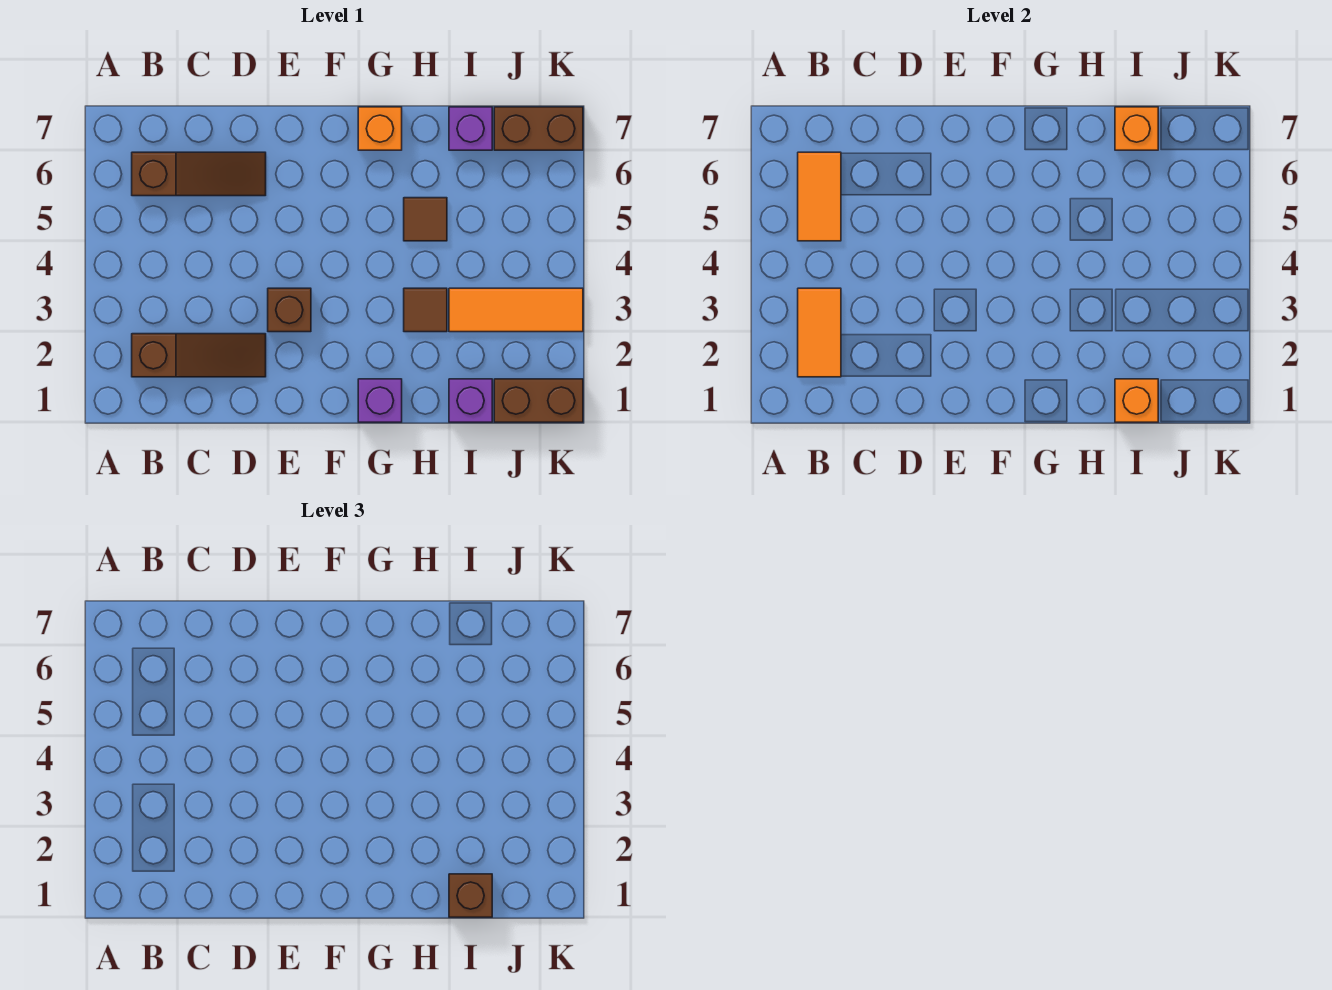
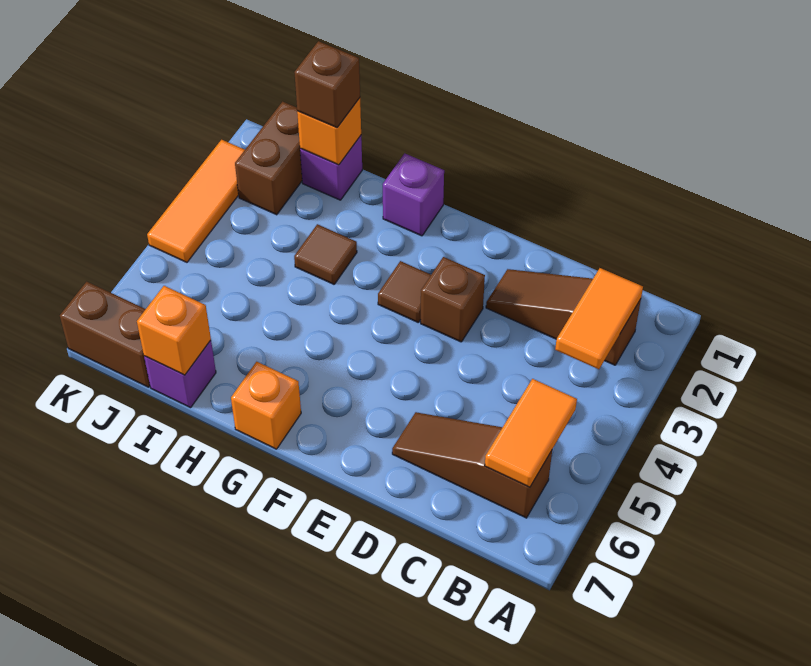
brown tile H5 level 1 -> brown tile F3 level 1
orange tile I3:K3 level 1 -> orange tile K2:K4 level 1
brown brick J1:K1 level 1 -> brown brick J1:J2 level 1

